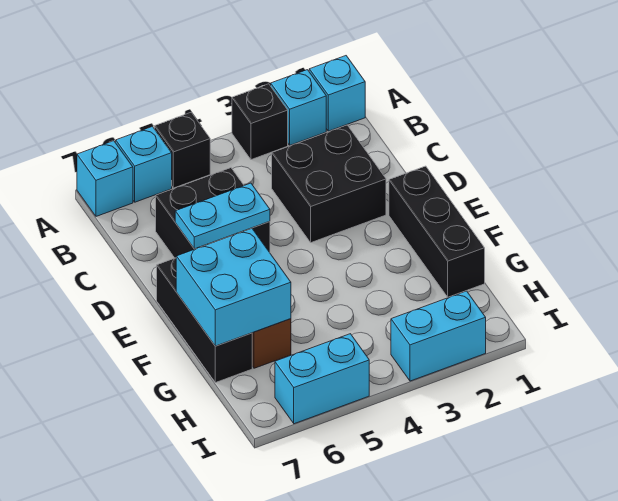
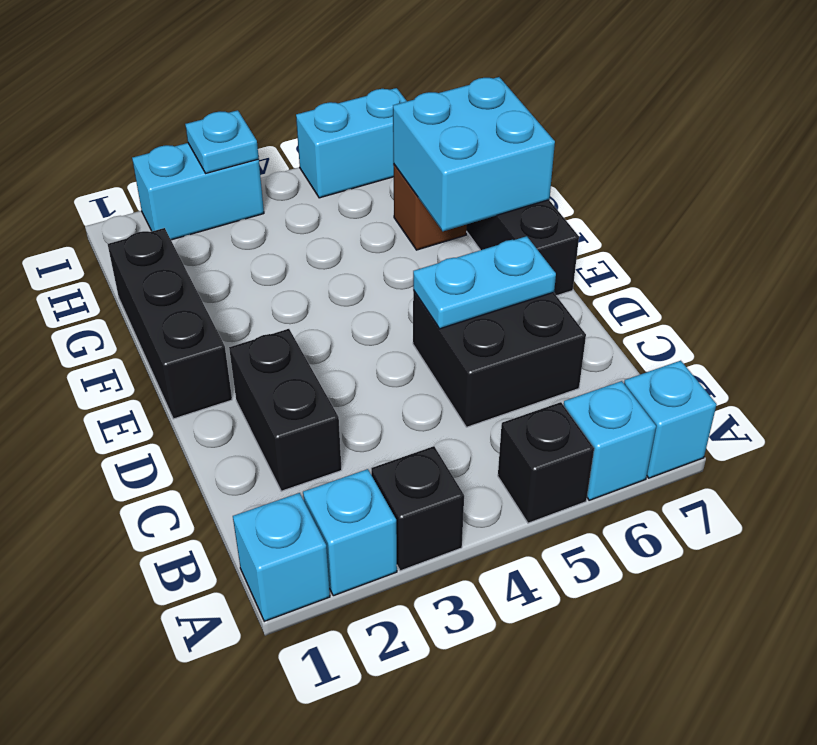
black brick C2:D3 level 1 -> black brick C2:D2 level 1
none -> cyan plate I3 level 2

